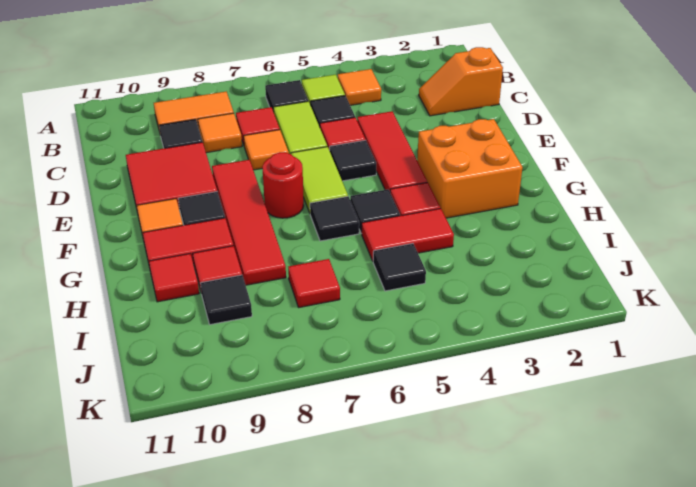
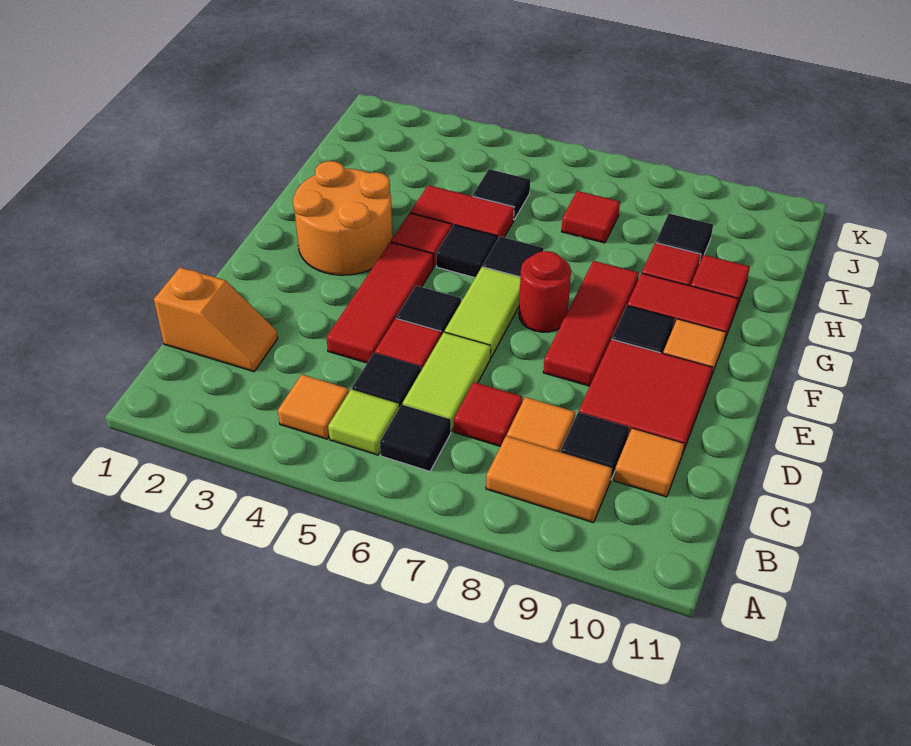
orange tile D7 level 1 -> orange tile C10 level 1
red tile E8:H8 level 1 -> red tile E8:G8 level 1
orange brick F2:G3 level 1 -> orange round brick F2:G3 level 1

